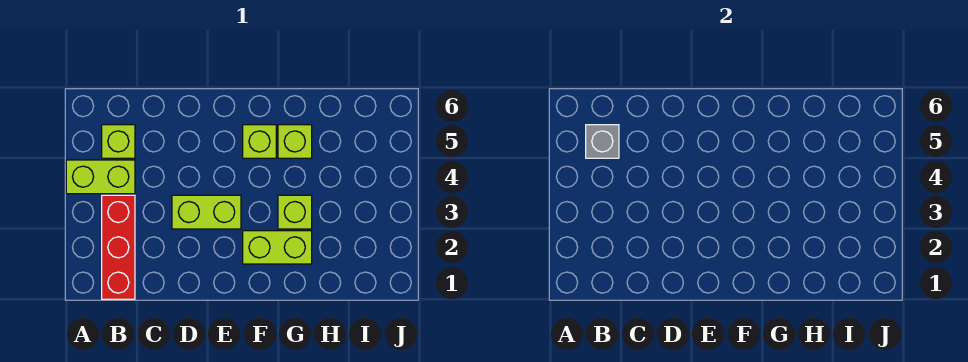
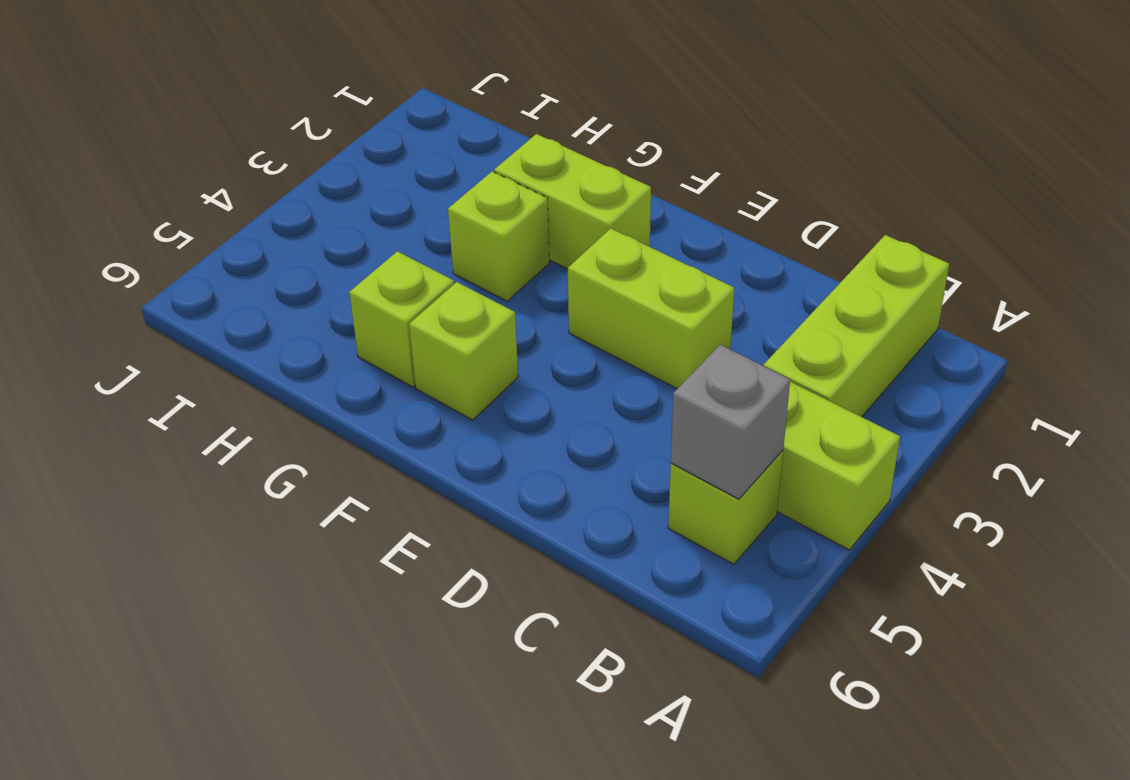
red brick B1:B3 level 1 -> lime brick B1:B3 level 1

